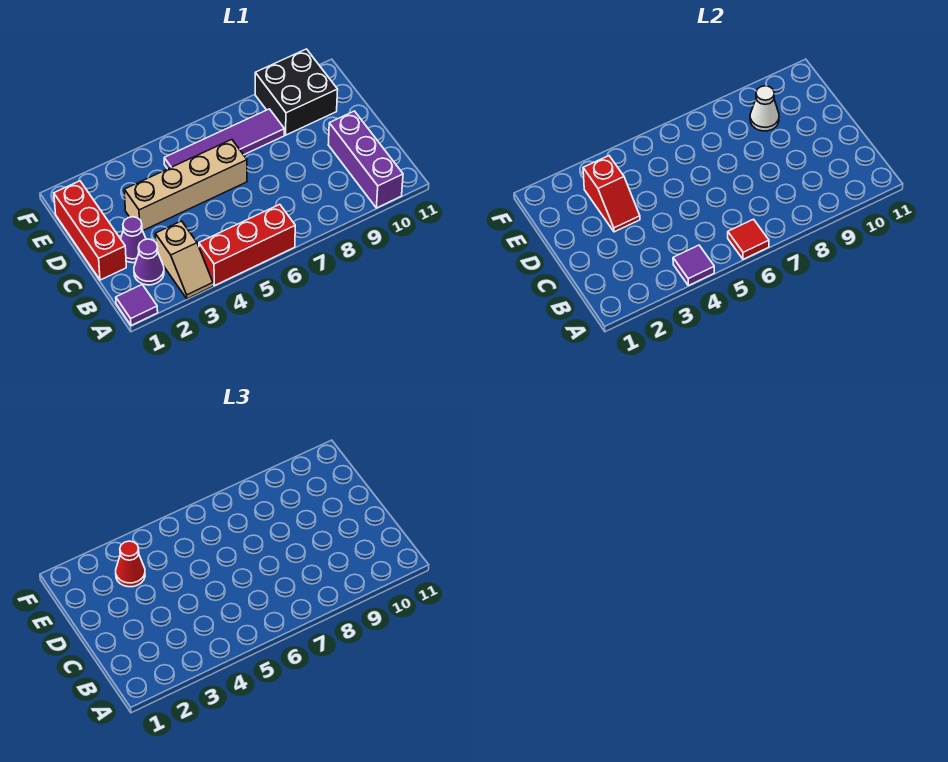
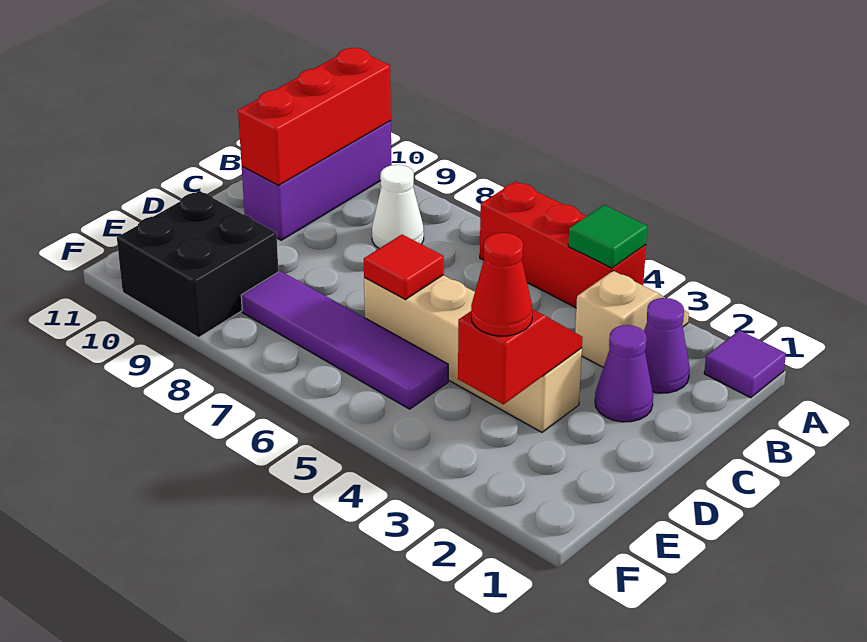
purple tile A4 level 2 -> green tile A4 level 2
red tile A6 level 2 -> red tile D6 level 2
red brick C1:E1 level 1 -> red brick A10:C10 level 2
white cone E9 level 2 -> white cone B8 level 1

